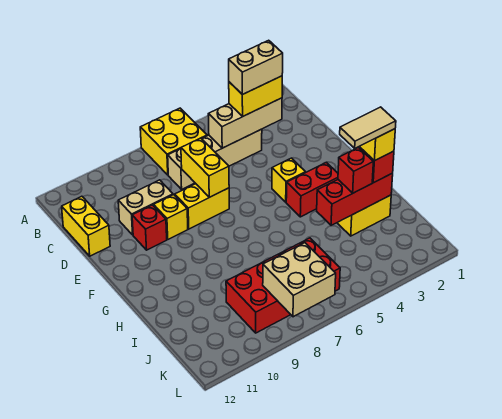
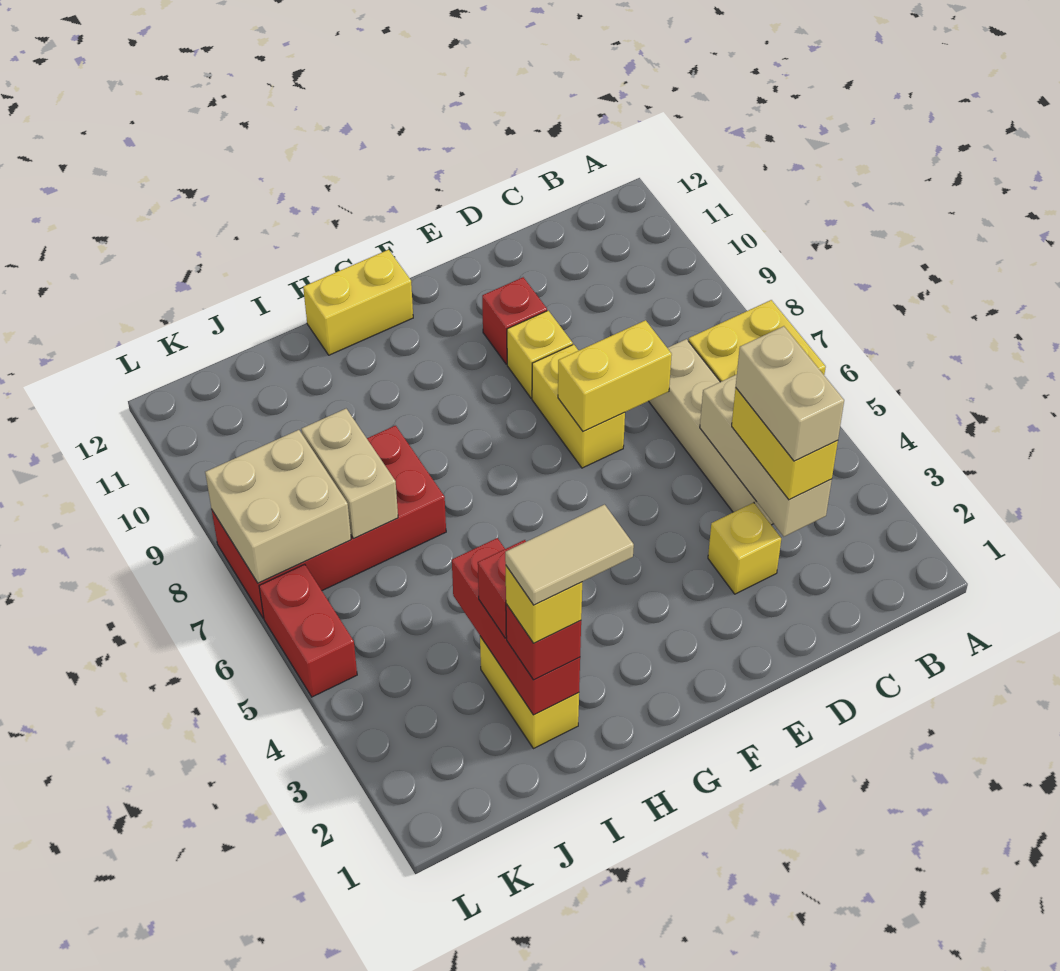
yellow brick C12:D12 level 1 -> yellow brick G12:H12 level 1
tan brick D9:D10 level 1 -> tan brick J7:J8 level 2
yellow brick F4 level 1 -> yellow brick D3 level 1
red brick G3:G4 level 1 -> red brick L5:L6 level 1
tan tile I2:I3 level 5 -> tan tile H2:I2 level 5
red brick J6:K9 level 1 -> red brick I7:L8 level 1

